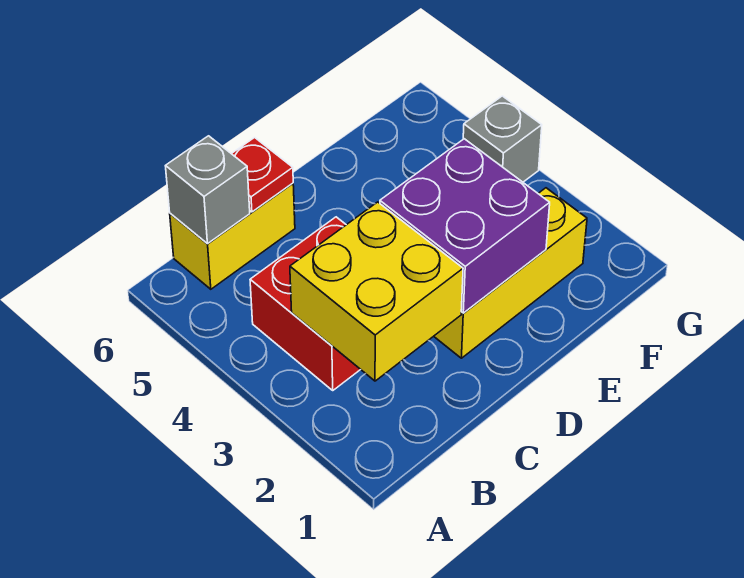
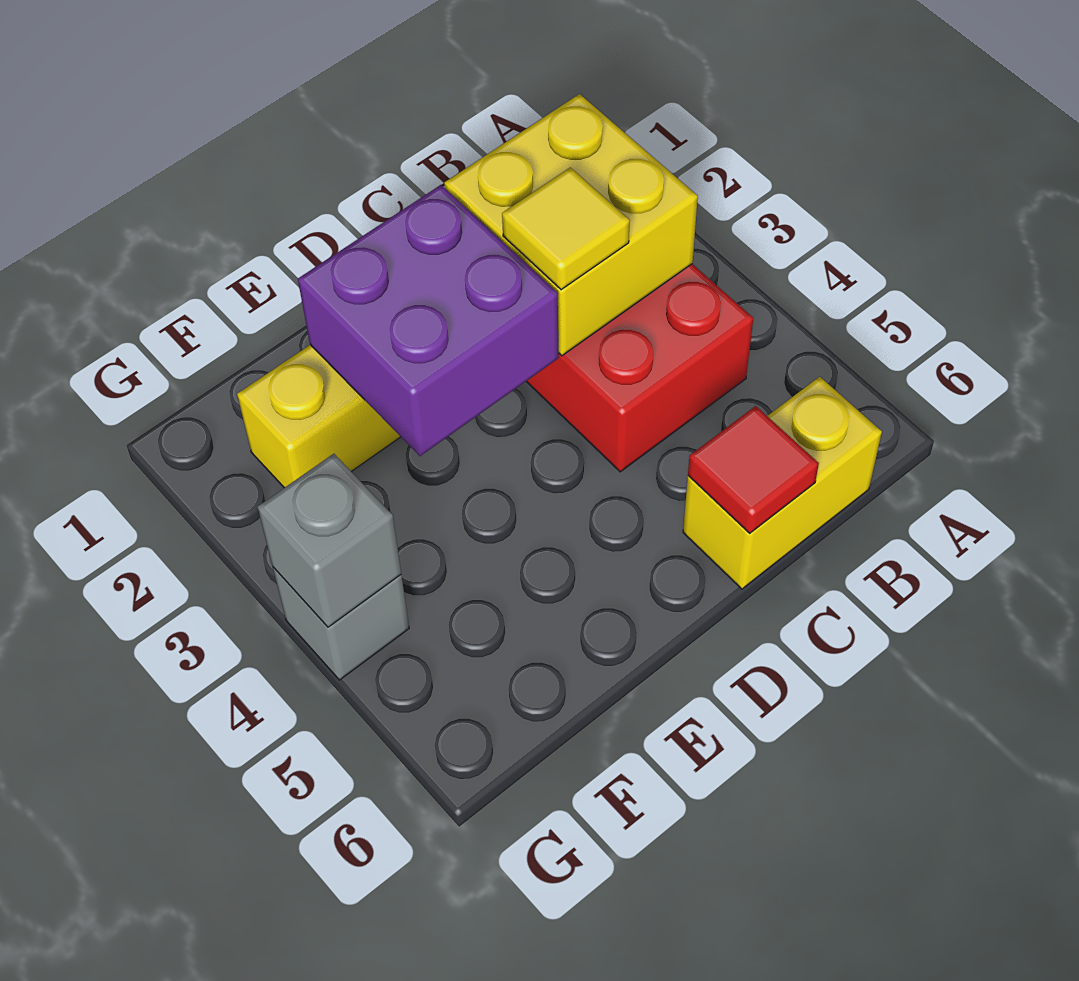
grey brick B6 level 2 -> grey brick G4 level 2
none -> yellow tile C3 level 3
red plate C6 level 2 -> red tile C6 level 2

